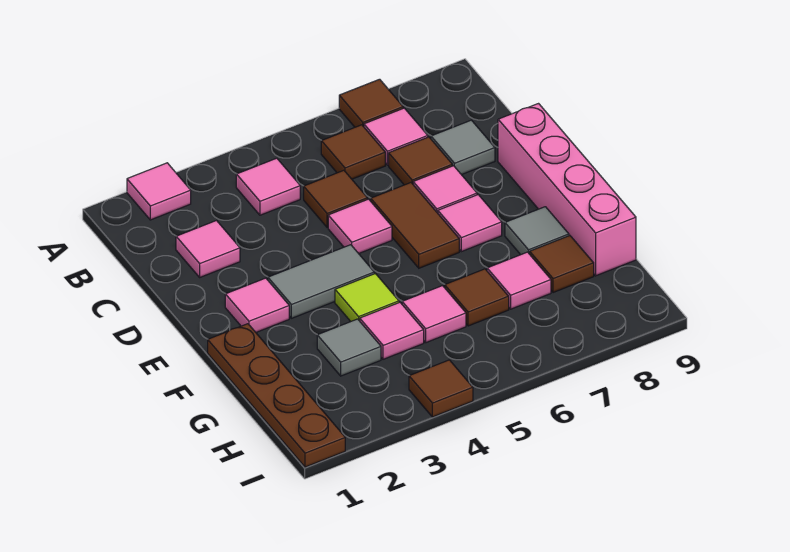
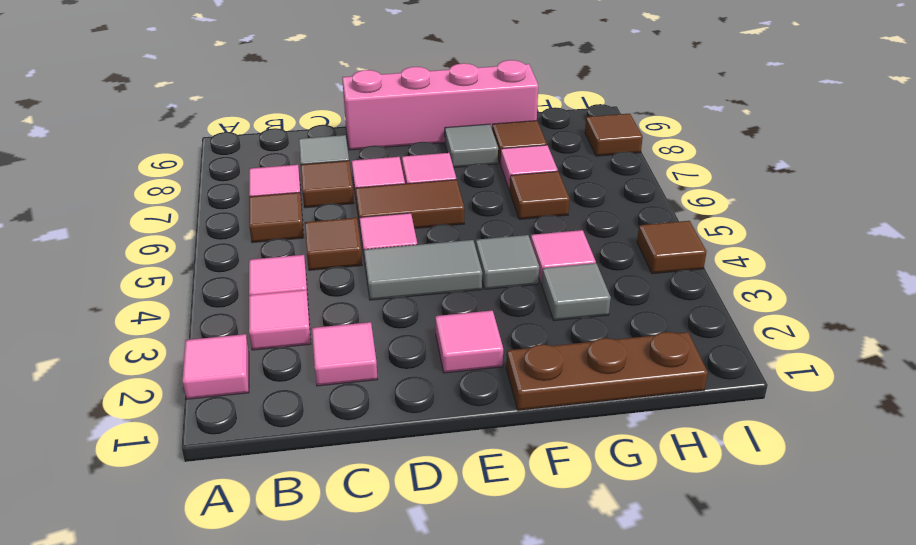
brown tile A7 level 1 -> brown tile I8 level 1
grey tile E3:E4 level 1 -> grey tile D4:E4 level 1
brown plate F1:I1 level 1 -> brown plate F1:H1 level 1
lime tile F4 level 1 -> grey tile F4 level 1
pink tile G5 level 1 -> pink tile B3 level 1

